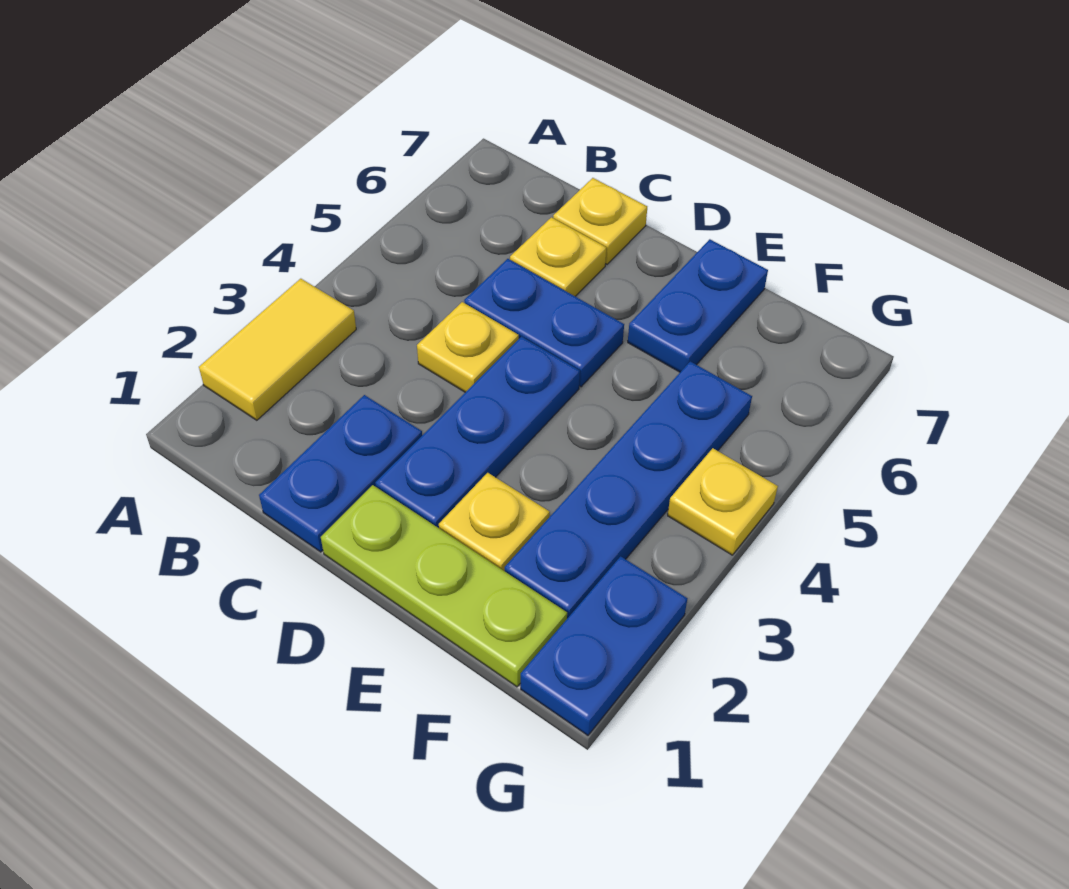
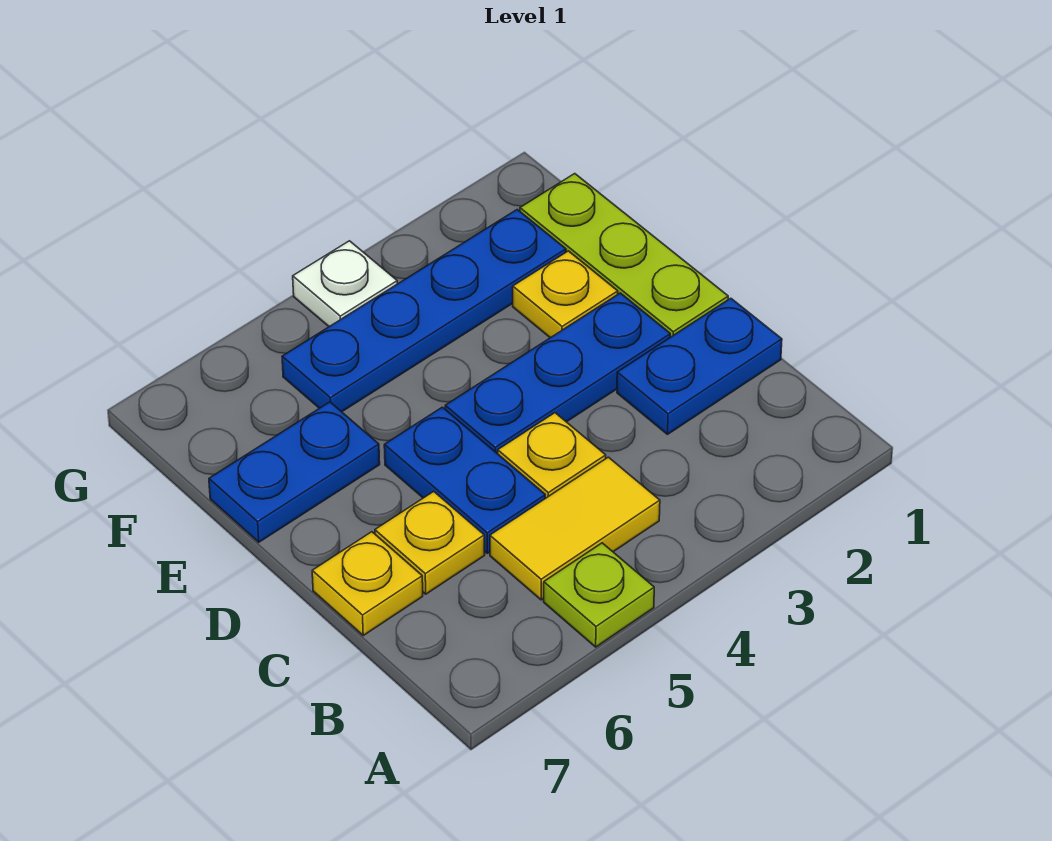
yellow tile A2:A3 level 1 -> yellow tile B4:B5 level 1
none -> lime plate A5 level 1
blue plate G1:G2 level 1 -> none
yellow plate G4 level 1 -> white plate G4 level 1

